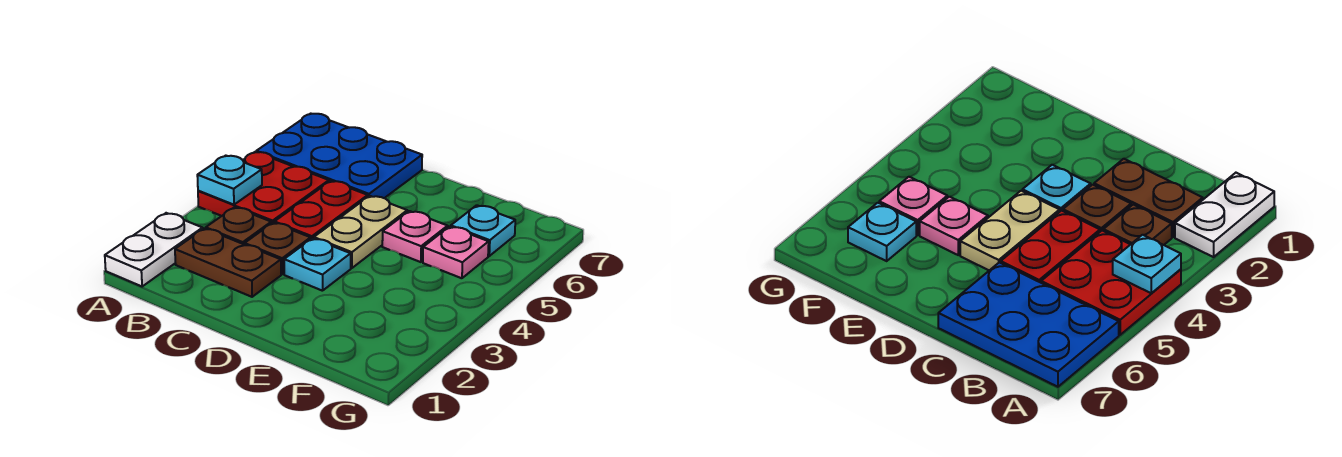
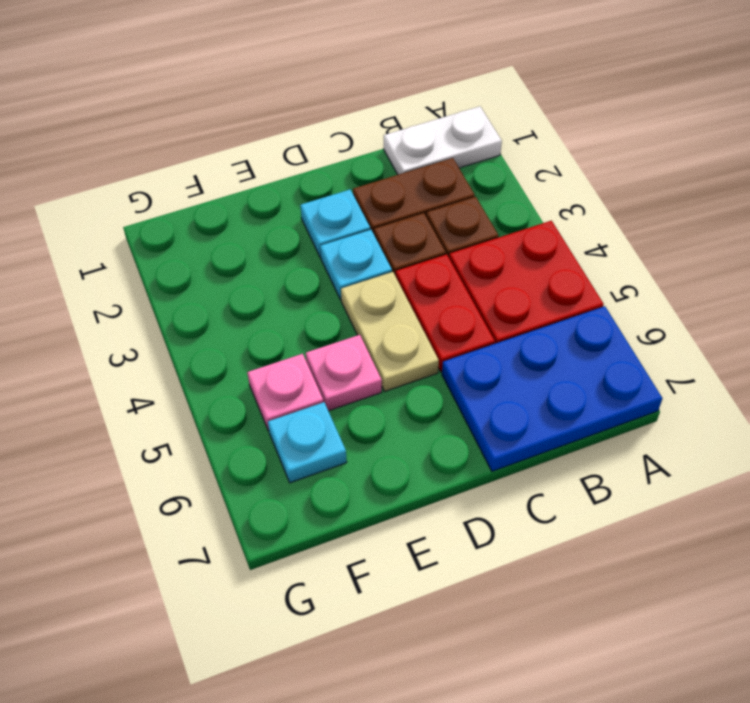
white plate A1:A2 level 1 -> white plate A1:B1 level 1
cyan plate A4 level 2 -> cyan plate D2 level 1

